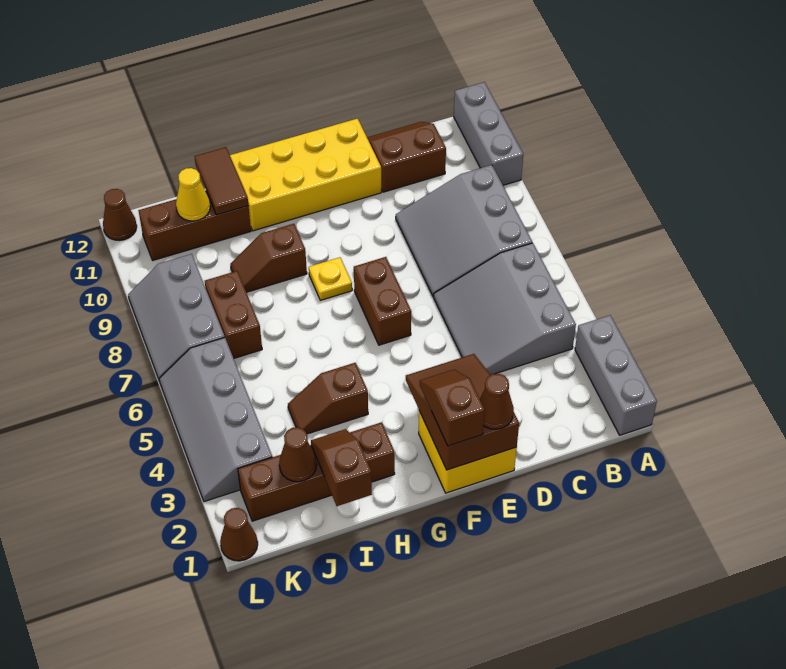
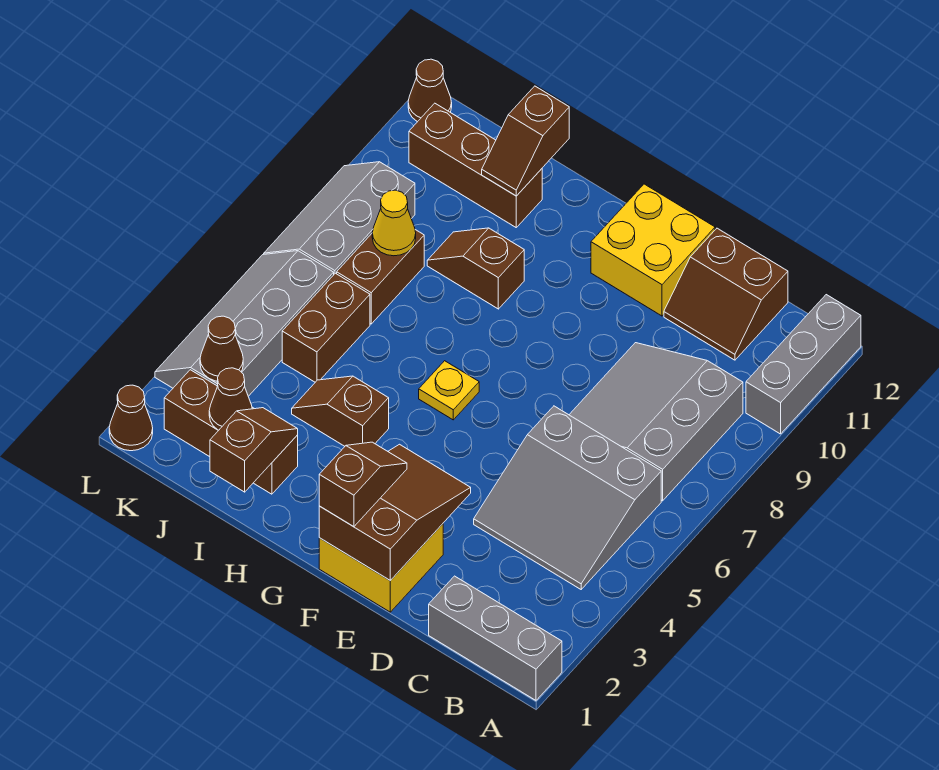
grey brick A1:A3 level 1 -> grey brick A1:C1 level 1
grey slope B4:D6 level 1 top B -> grey slope B4:D6 level 1 top 6
brown slope C11:D12 level 1 top 11 -> brown slope C11:D12 level 1 top 12
brown cone E1 level 3 -> brown cone K3 level 2
yellow brick E11:H12 level 1 -> yellow brick E11:F12 level 1
brown brick F6:F7 level 1 -> brown brick J5:J6 level 1
yellow plate G8 level 1 -> yellow plate G6 level 1
brown brick H2:K2 level 1 -> brown brick I2:K2 level 1
brown tile I11:I12 level 2 -> brown slope I11:I12 level 2 top 12
yellow cone J11 level 2 -> yellow cone J8 level 2

